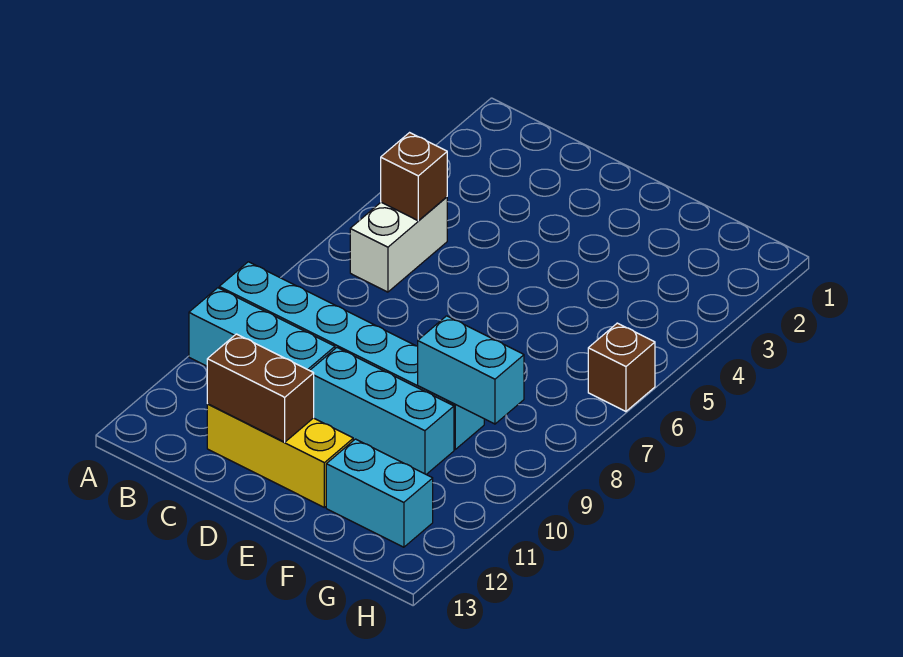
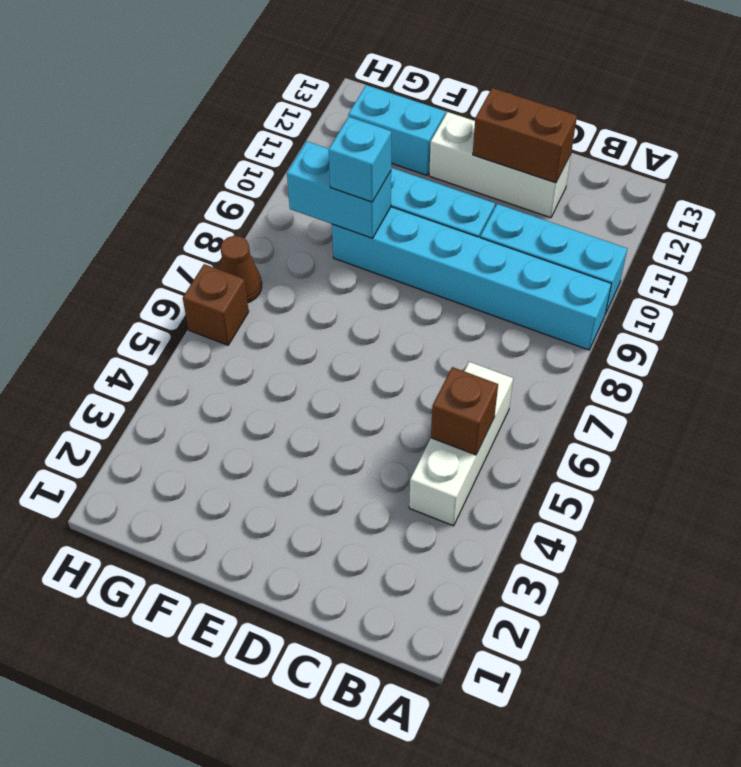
white brick B5:B6 level 1 -> white brick B4:B6 level 1
yellow brick C12:E12 level 1 -> white brick C12:E12 level 1
none -> cyan brick F9 level 3
none -> brown cone H7 level 1

